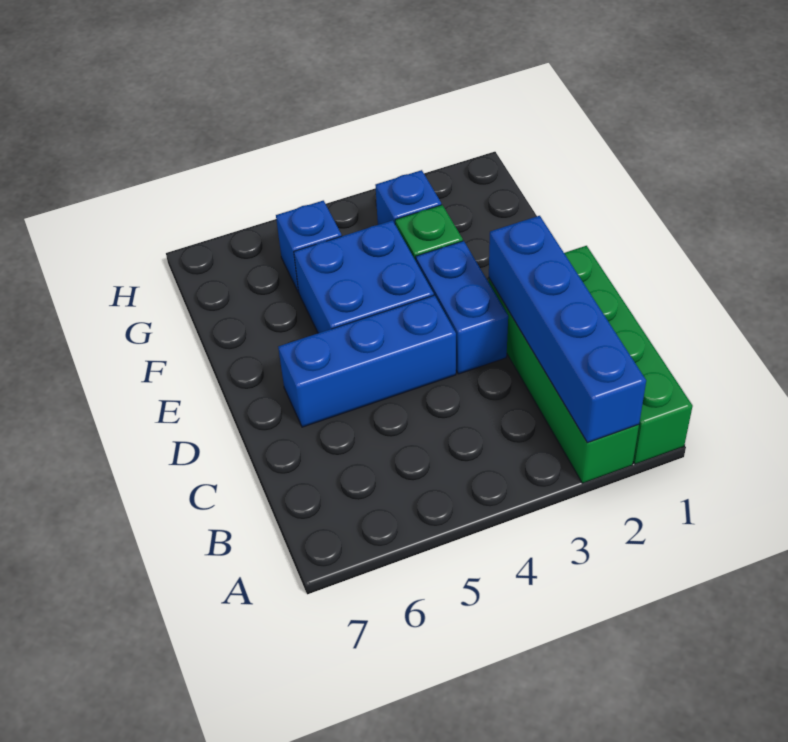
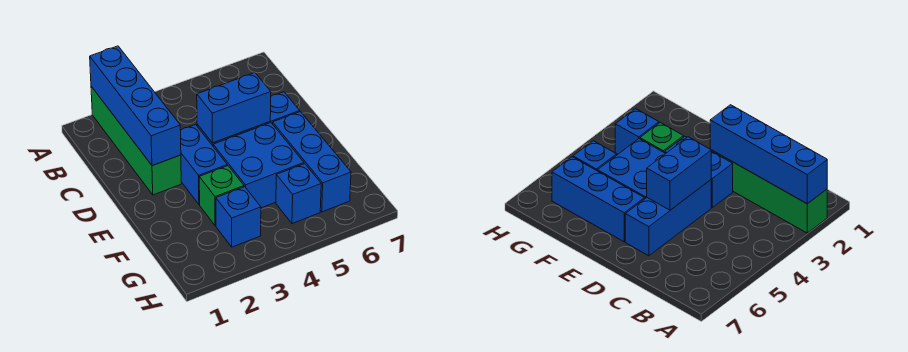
green brick A1:D1 level 1 -> none
none -> blue brick D4:D5 level 2
none -> blue brick E6:G6 level 1

